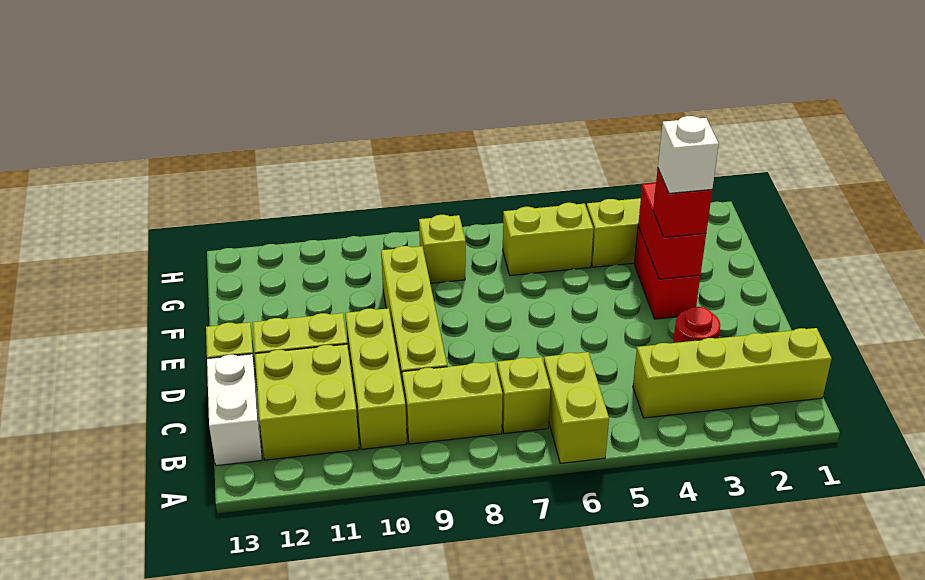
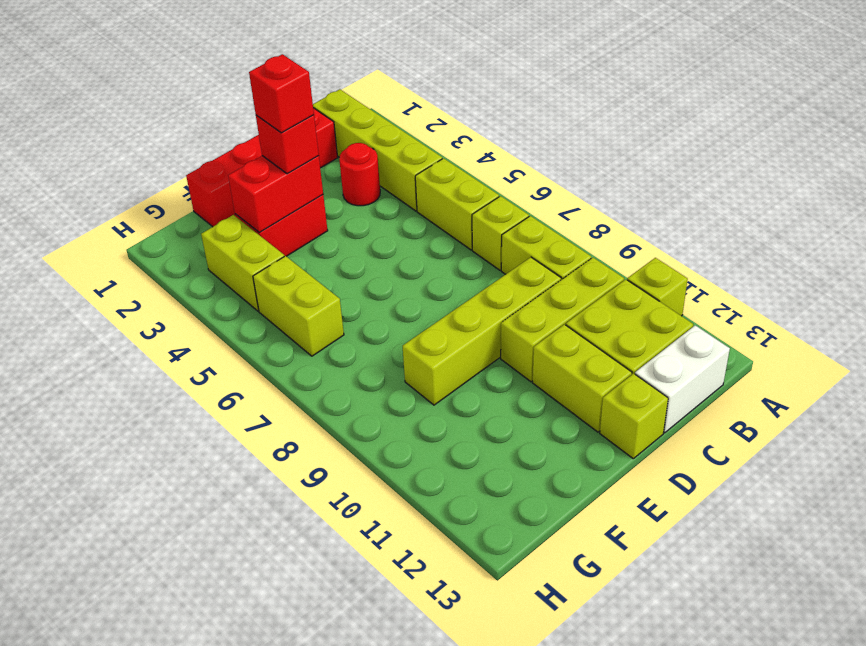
lime brick A6:B6 level 1 -> lime brick B5:B6 level 1
none -> red brick C1:F1 level 1
white brick E3 level 4 -> red brick E3 level 4
lime brick G8 level 1 -> lime brick A11 level 1

